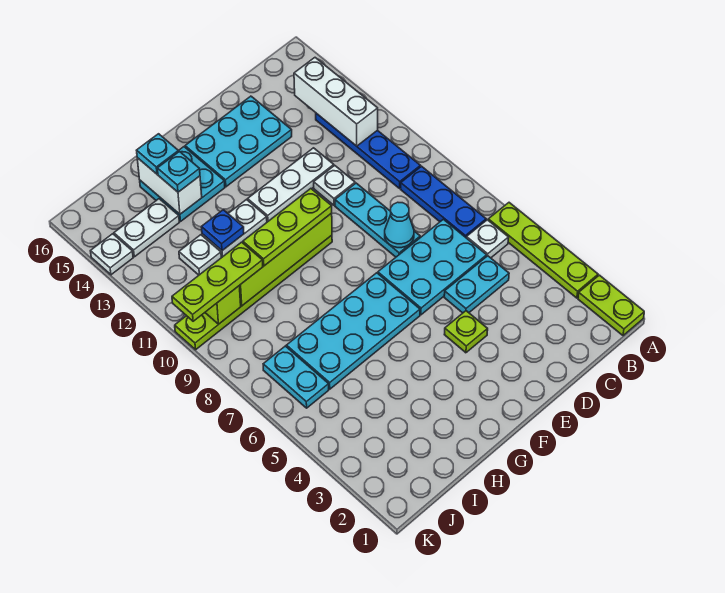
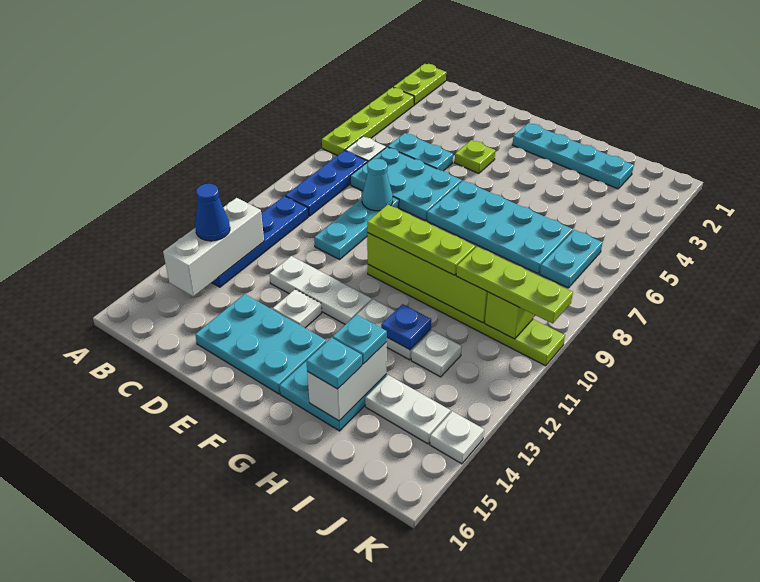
none -> blue cone B13 level 3
white plate D11 level 1 -> white plate E13 level 1
none -> cyan plate F2:I2 level 1

